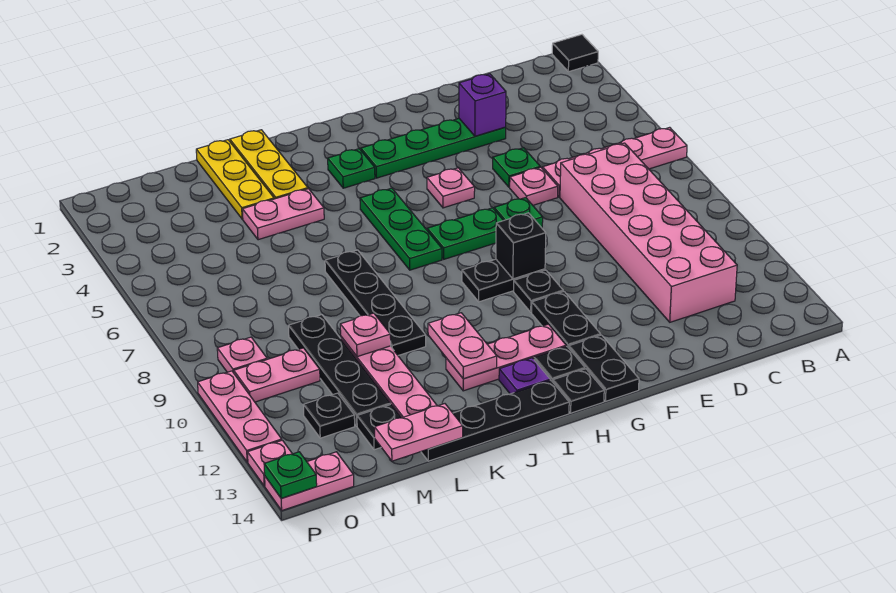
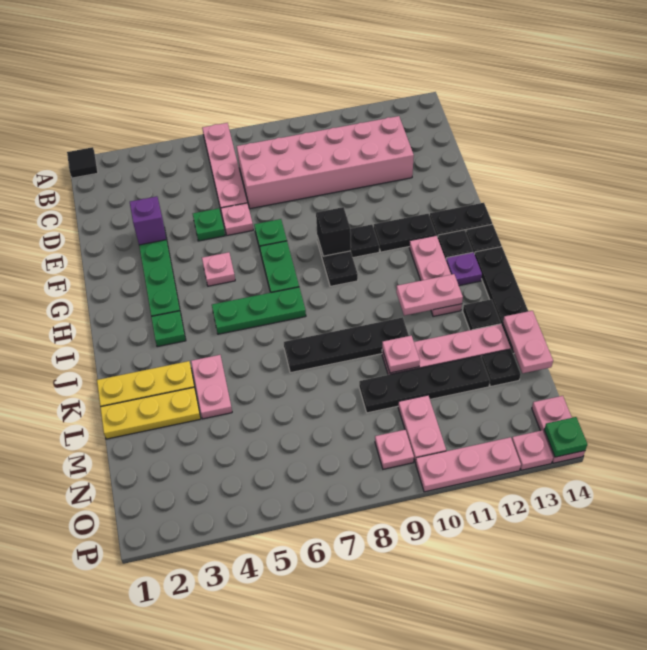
black plate N12 level 1 -> black plate K13 level 1

